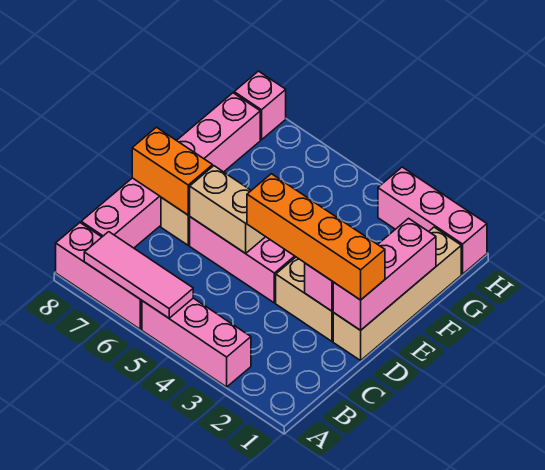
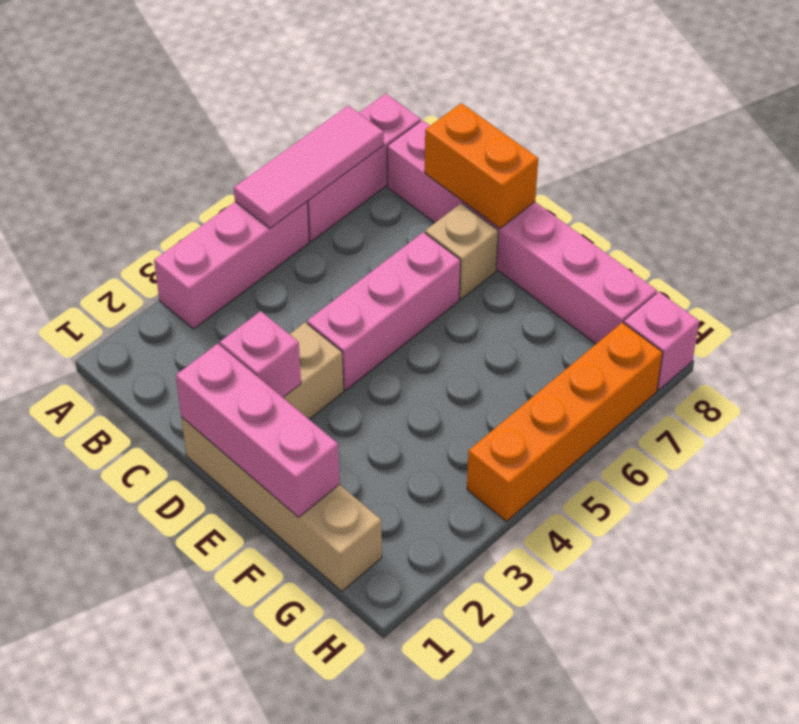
orange brick D1:D4 level 3 -> orange brick H4:H7 level 1
tan brick D5:D6 level 2 -> none
orange brick D7:D8 level 2 -> orange brick C8:D8 level 2
pink brick H1:H3 level 1 -> none

